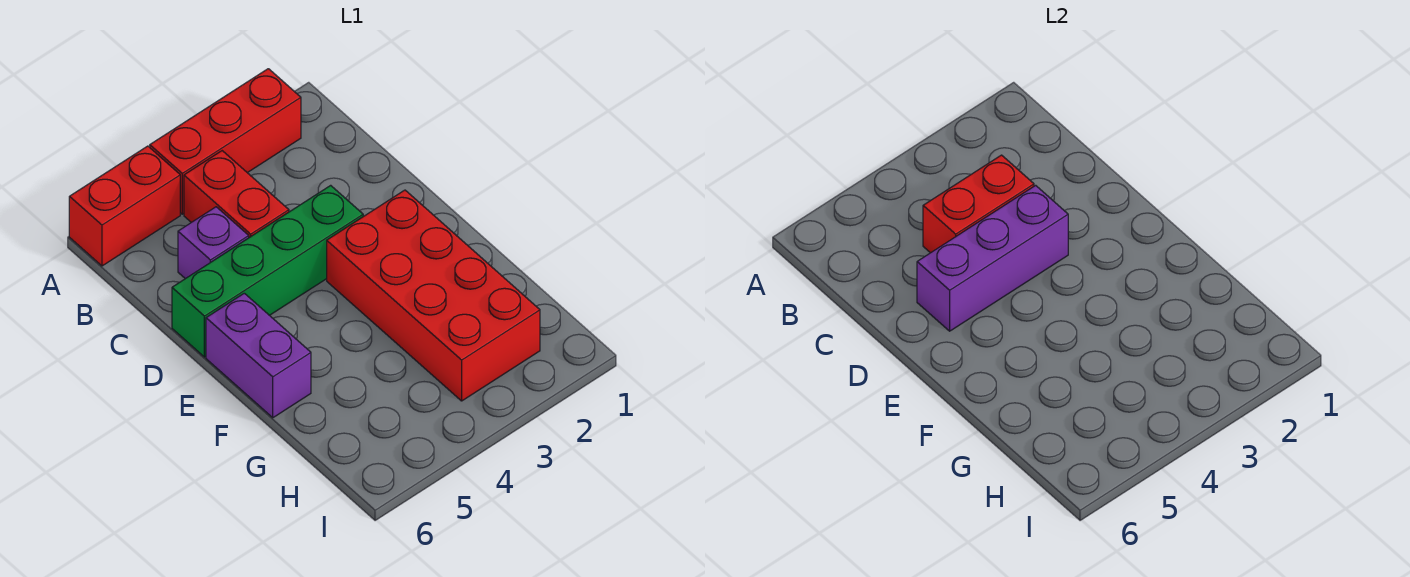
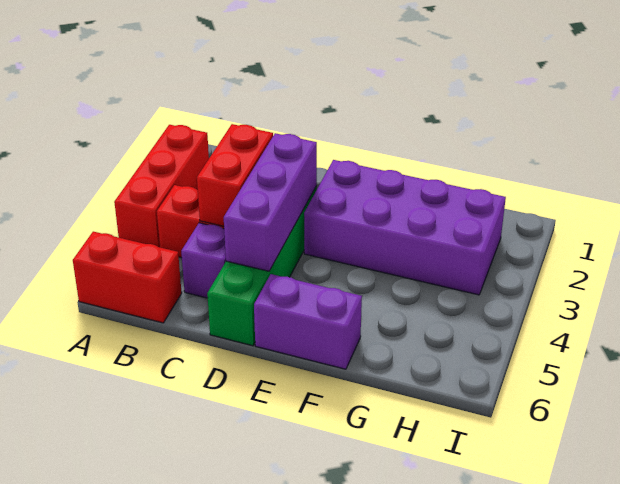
red brick A5:A6 level 1 -> red brick A6:B6 level 1
red brick E2:H3 level 1 -> purple brick E2:H3 level 1

